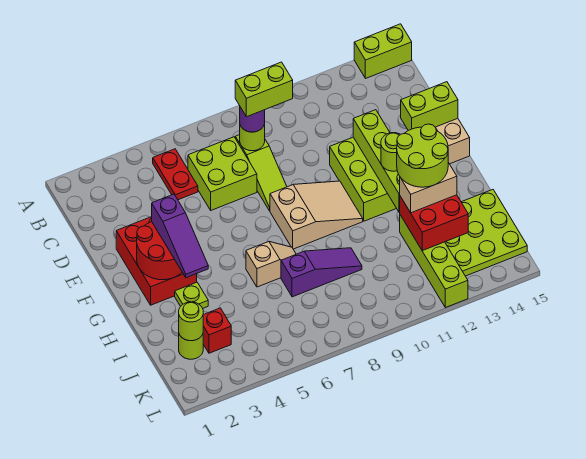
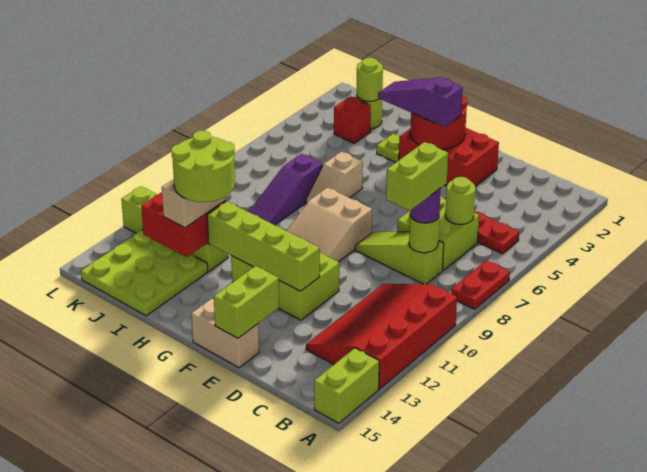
none -> red plate A7:A8 level 1
none -> red slope A10:C13 level 1 top A
lime round brick G12 level 3 -> lime round brick C6 level 2

